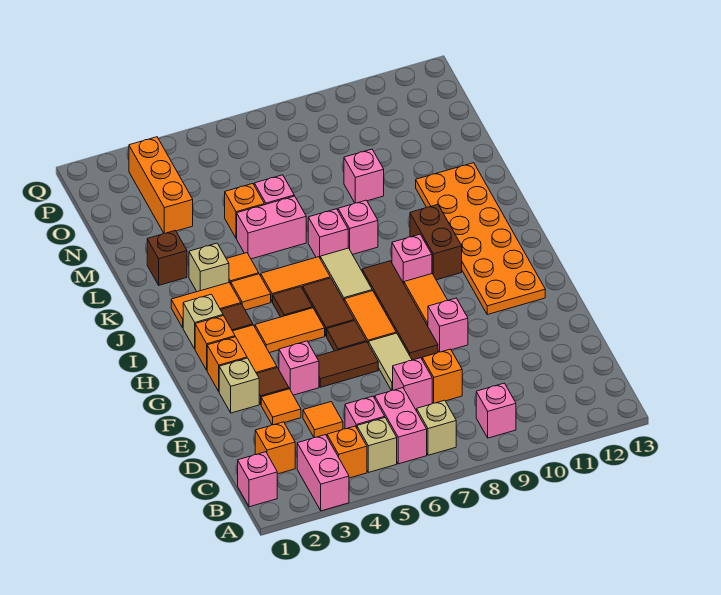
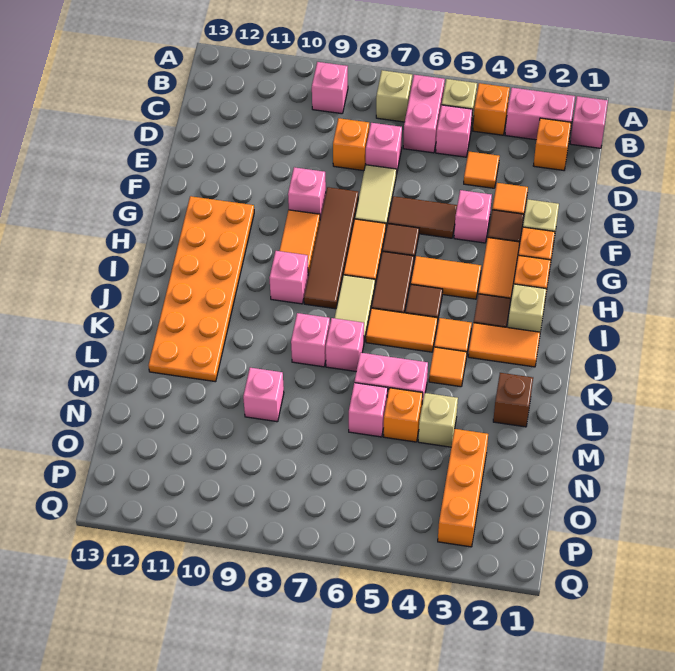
pink brick A3:B3 level 1 -> pink brick B2:B3 level 1
brown brick I10:J10 level 1 -> none
tan brick K3 level 1 -> tan brick M4 level 1

